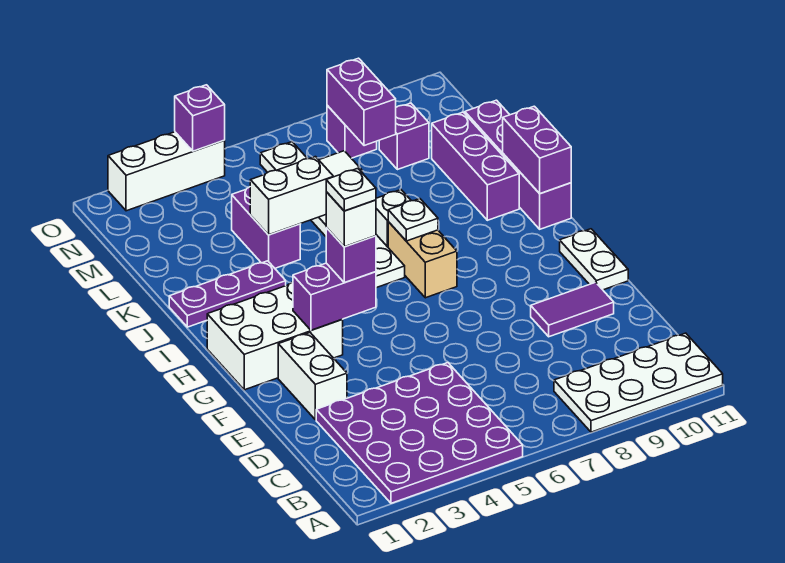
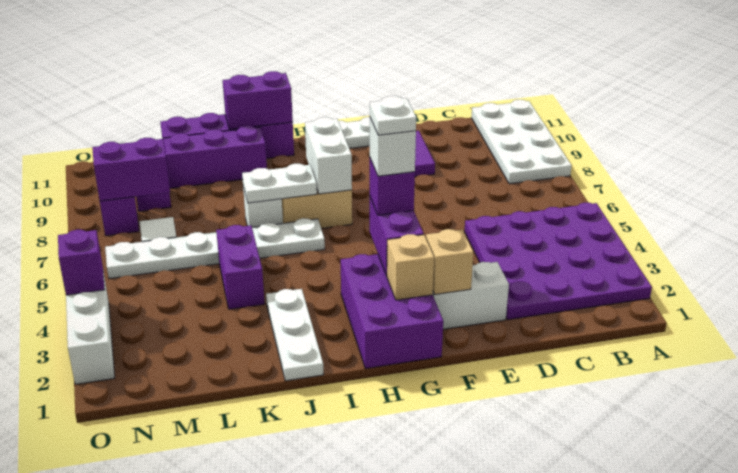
none -> tan brick F2 level 2
white brick G1:H3 level 1 -> purple brick G1:H3 level 1
none -> tan brick G2 level 2
white plate I7 level 2 -> white plate I7:J7 level 2
purple plate J1:J3 level 1 -> white plate J1:J3 level 1
purple brick K4:L4 level 1 -> purple brick K4:K5 level 1
white brick K4:K5 level 2 -> white brick H7:H8 level 2

